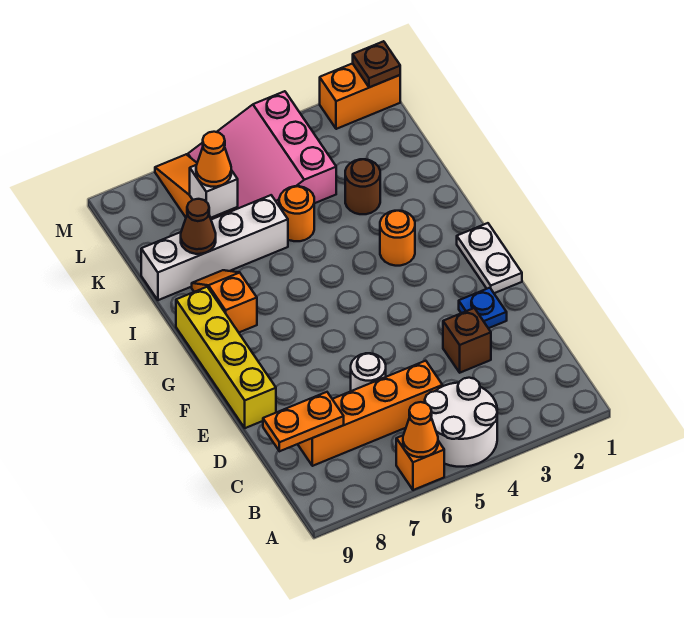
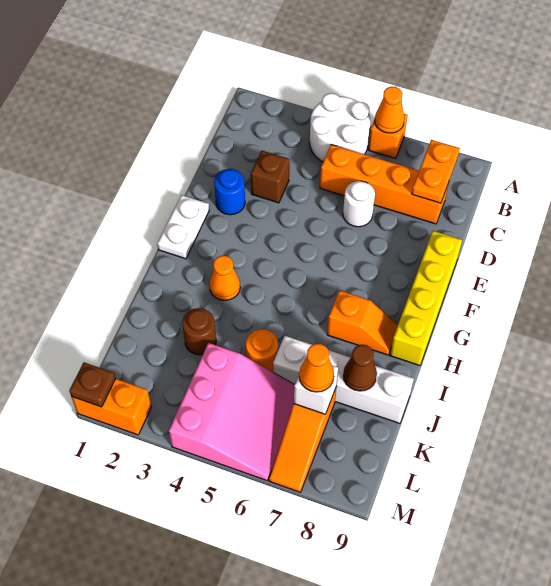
orange plate C8:C9 level 2 -> orange plate B8:C8 level 2
blue plate E2 level 1 -> blue round brick E2 level 1
orange round brick H3 level 1 -> orange cone H3 level 1
orange slope H8:I8 level 1 top H -> orange slope H7:H8 level 1 top 7

